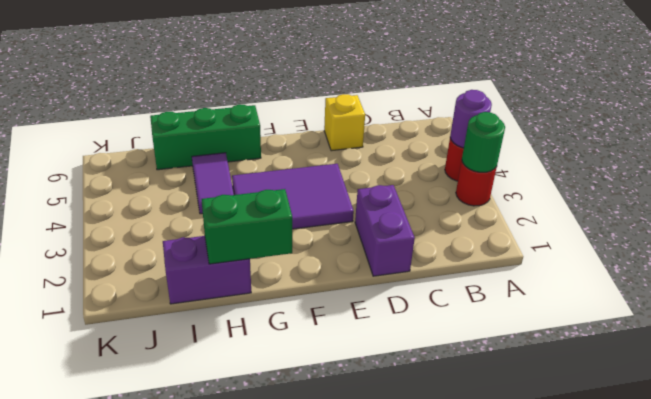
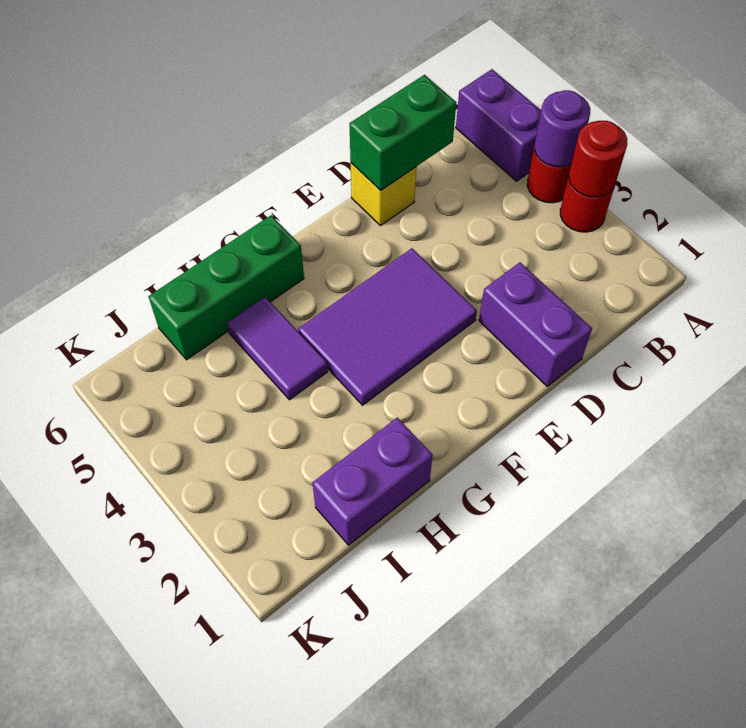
green round brick A3 level 2 -> red round brick A3 level 2
none -> purple brick A5:A6 level 1
green brick G1:H1 level 2 -> green brick C6:D6 level 2

